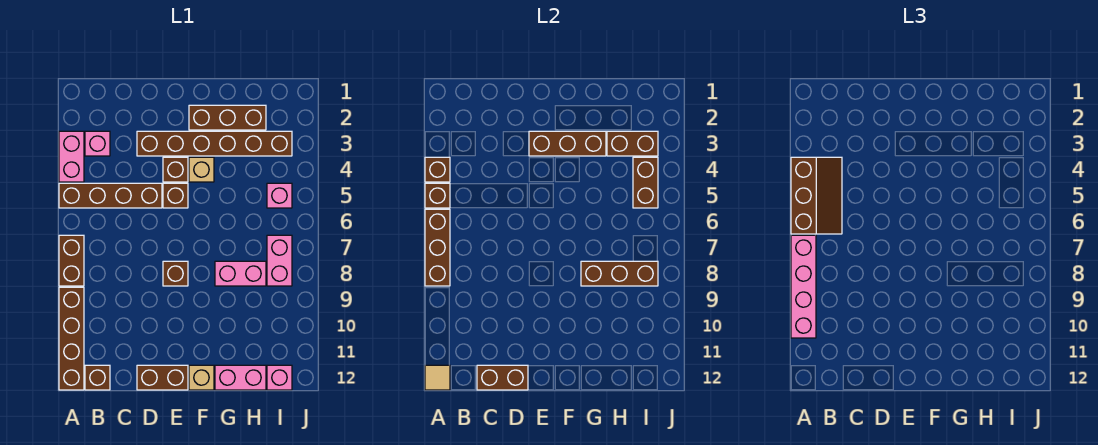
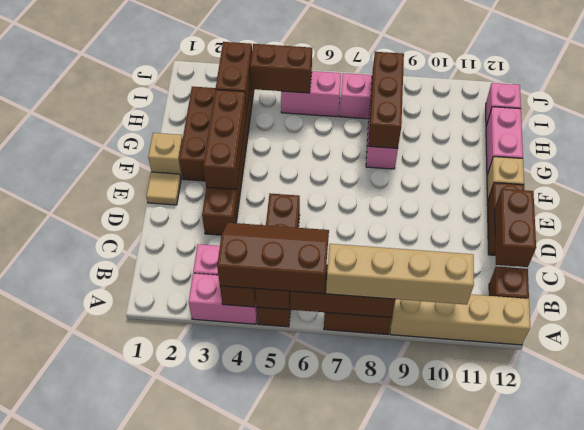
pink brick A7:A10 level 3 -> tan brick A7:A10 level 3
brown brick A9:A12 level 1 -> tan brick A9:A12 level 1
tan tile A12 level 2 -> tan tile E1 level 1
brown brick E4 level 1 -> none
brown brick E5 level 1 -> none
brown brick E8 level 1 -> none
tan brick F4 level 1 -> tan brick F1 level 1
pink brick I5 level 1 -> pink brick I5:I6 level 1

